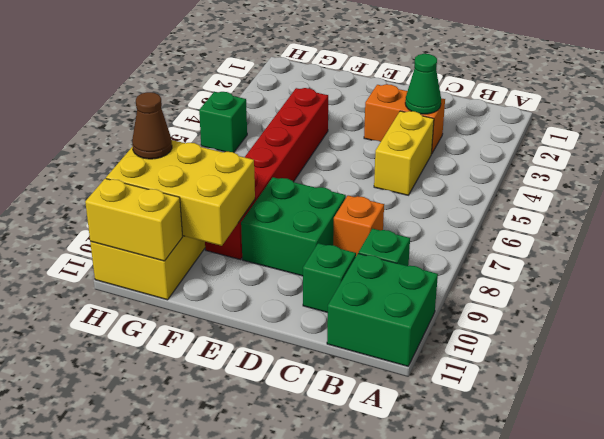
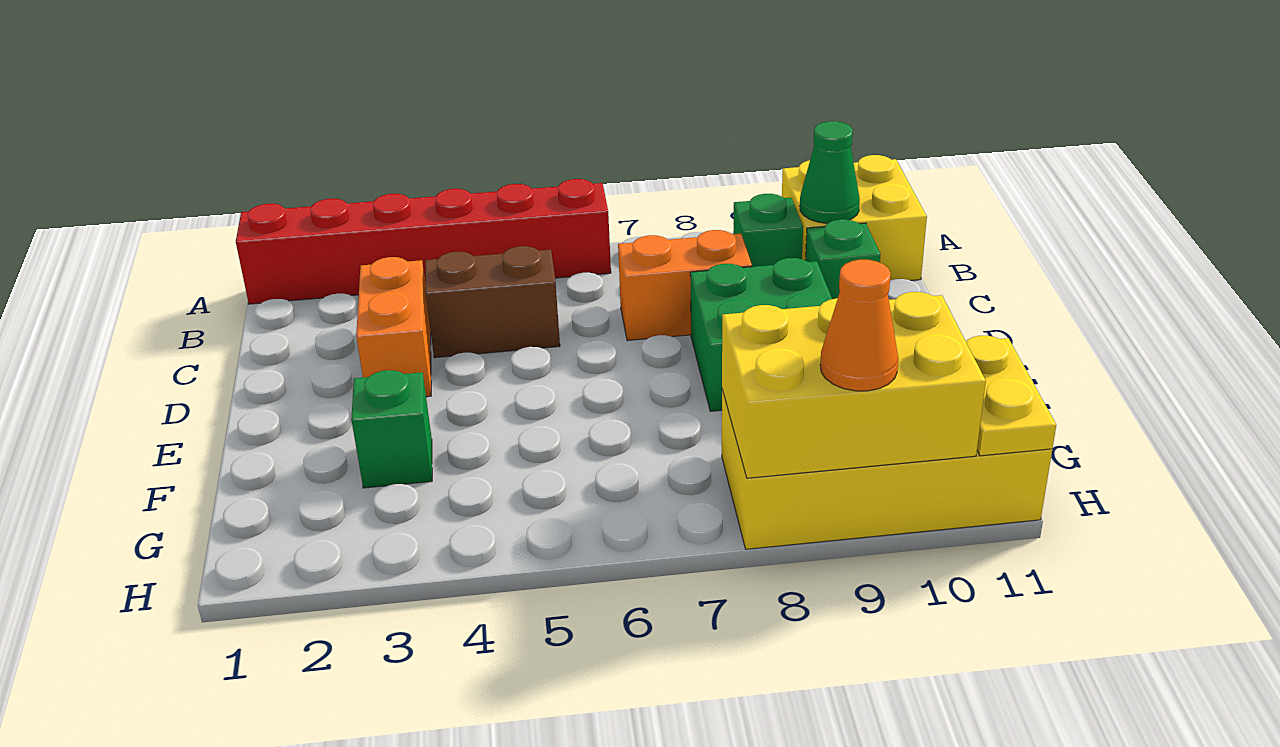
green brick A10:B11 level 1 -> yellow brick A10:B11 level 1
green cone C3 level 2 -> green cone B10 level 2
yellow brick C4:C5 level 1 -> brown brick C4:C5 level 1
orange brick C8 level 1 -> orange brick C7:C8 level 1
red brick F4:F9 level 1 -> red brick A1:A6 level 1
yellow brick F9:H10 level 2 -> yellow brick G8:H10 level 2
yellow brick G11:H11 level 2 -> yellow plate G11:H11 level 2
green brick H5 level 1 -> green brick F3 level 1
brown cone H9 level 3 -> orange cone H9 level 3

